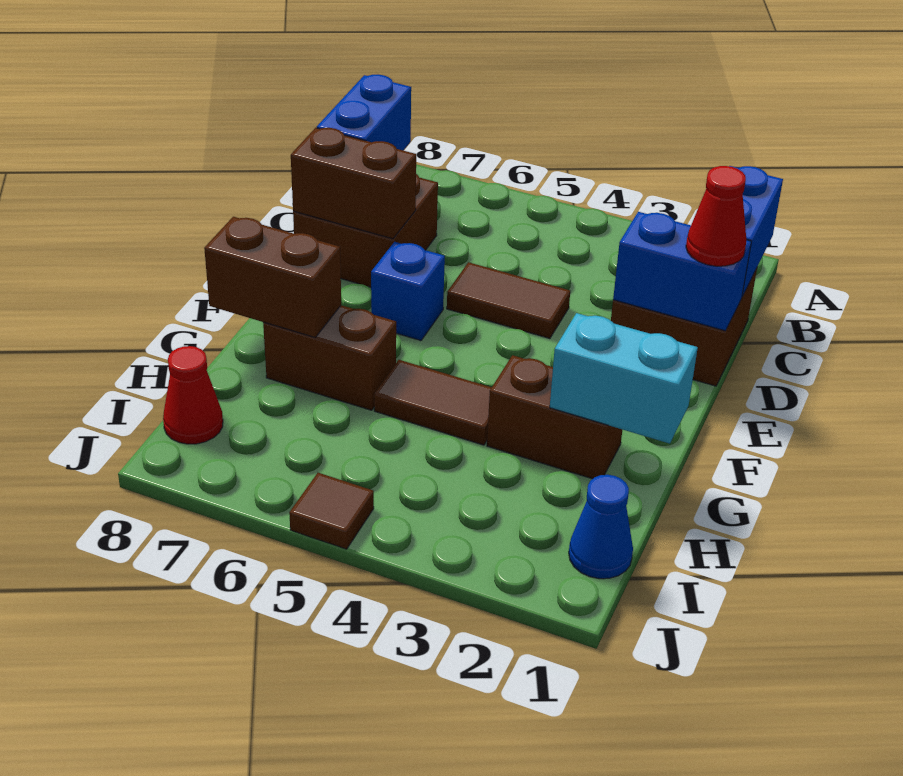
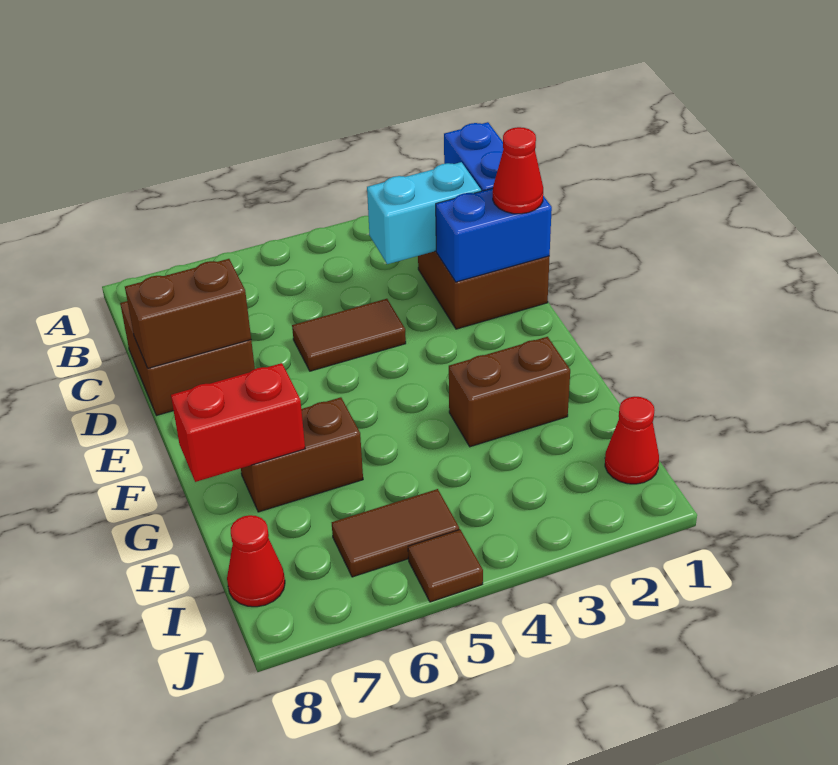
blue brick B8:C8 level 2 -> none
blue brick E6 level 1 -> none
cyan brick G1:G2 level 2 -> cyan brick C2:C3 level 2
brown tile G4:G5 level 1 -> brown tile I5:I6 level 1
brown brick G7:G8 level 2 -> red brick G7:G8 level 2
blue cone I1 level 1 -> red cone I1 level 1

